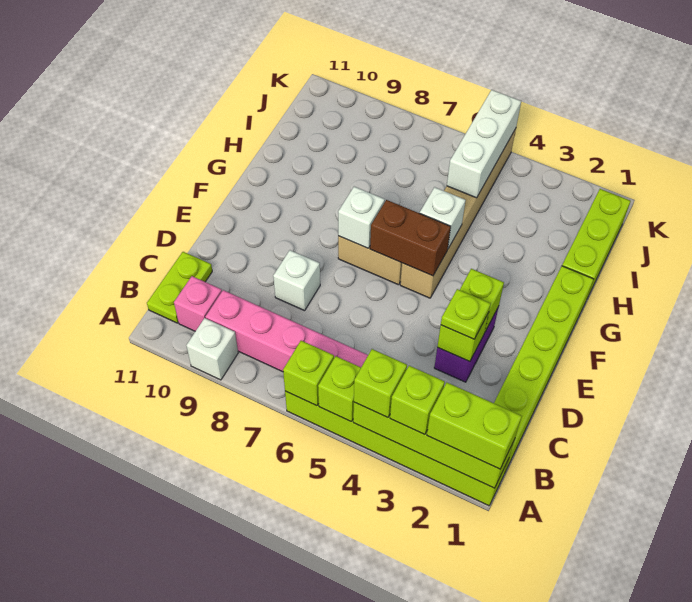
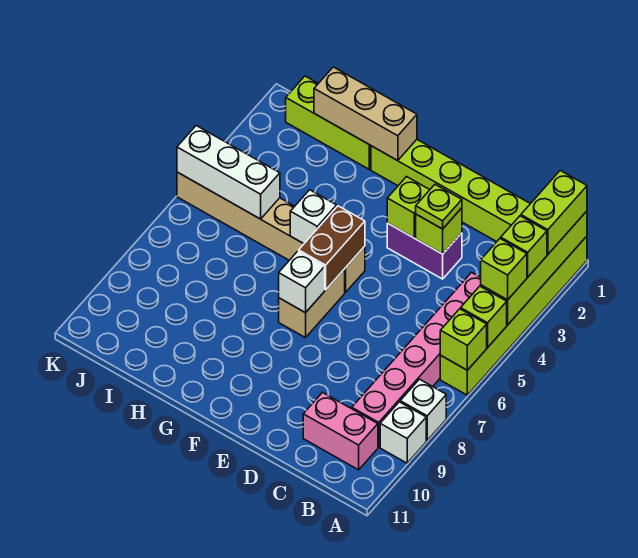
pink brick B10 level 1 -> pink brick B10:C10 level 1
lime plate B11:C11 level 1 -> none
white brick D8 level 1 -> white brick A8 level 1
none -> tan brick G1:I1 level 2

